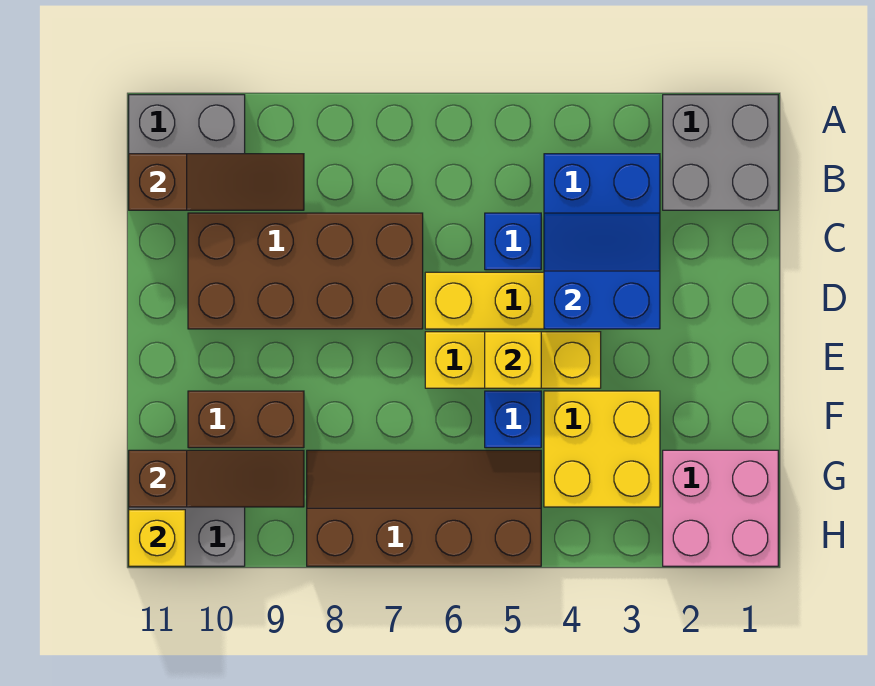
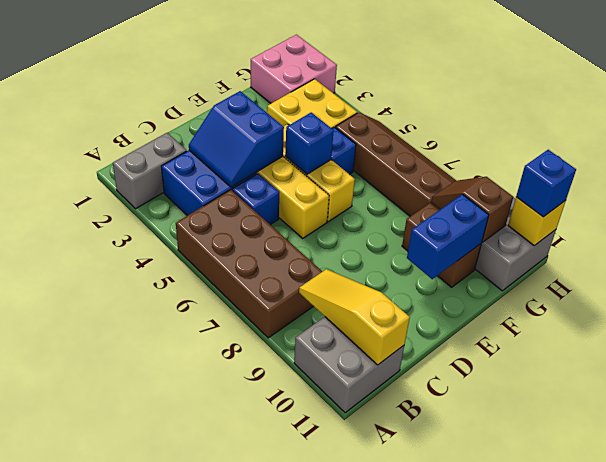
grey brick A1:B2 level 1 -> grey brick A2:B2 level 1
brown slope B9:B11 level 2 top 11 -> yellow slope B9:B11 level 2 top 11
brown brick C7:D10 level 1 -> brown brick A5:B8 level 1
yellow brick E5 level 2 -> blue brick E5 level 2
none -> blue brick E10:F10 level 2
brown slope G5:H8 level 1 top H -> brown slope G5:H8 level 1 top G
brown slope G9:G11 level 2 top 11 -> brown slope G9:G10 level 2 top 10
none -> blue brick H11 level 3

